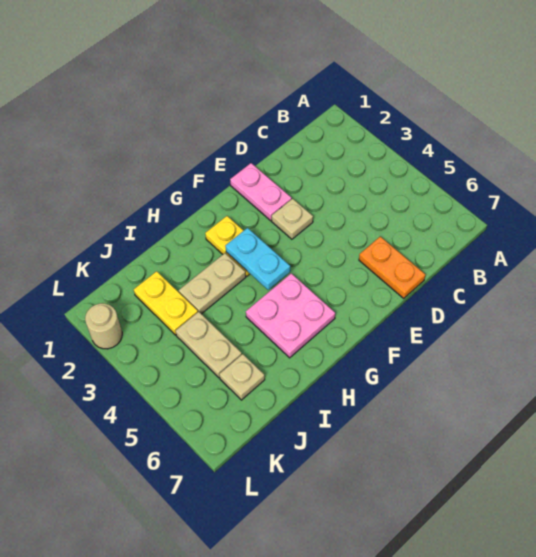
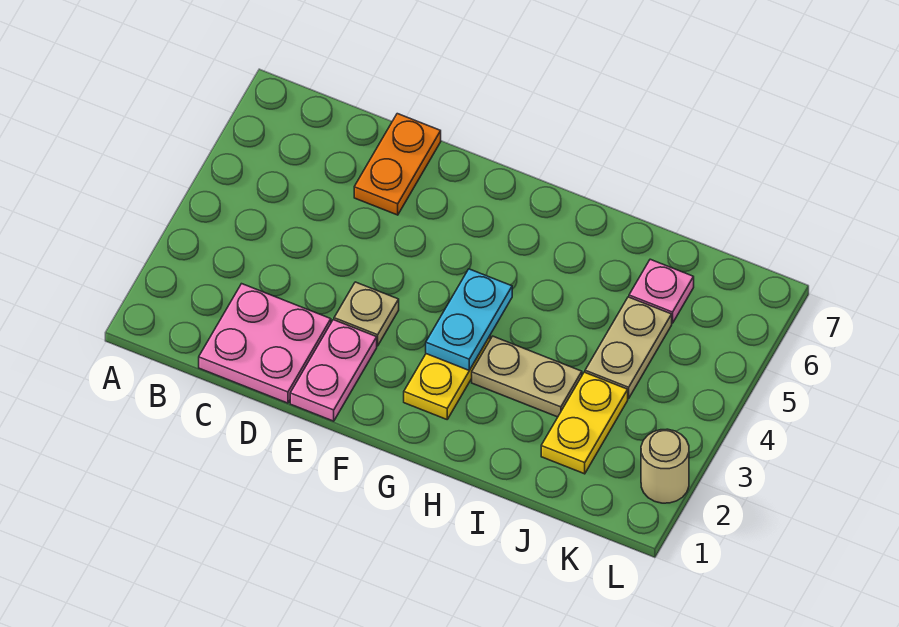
pink plate G5:H6 level 1 -> pink plate C1:D2 level 1
tan plate J6 level 1 -> pink plate J6 level 1

